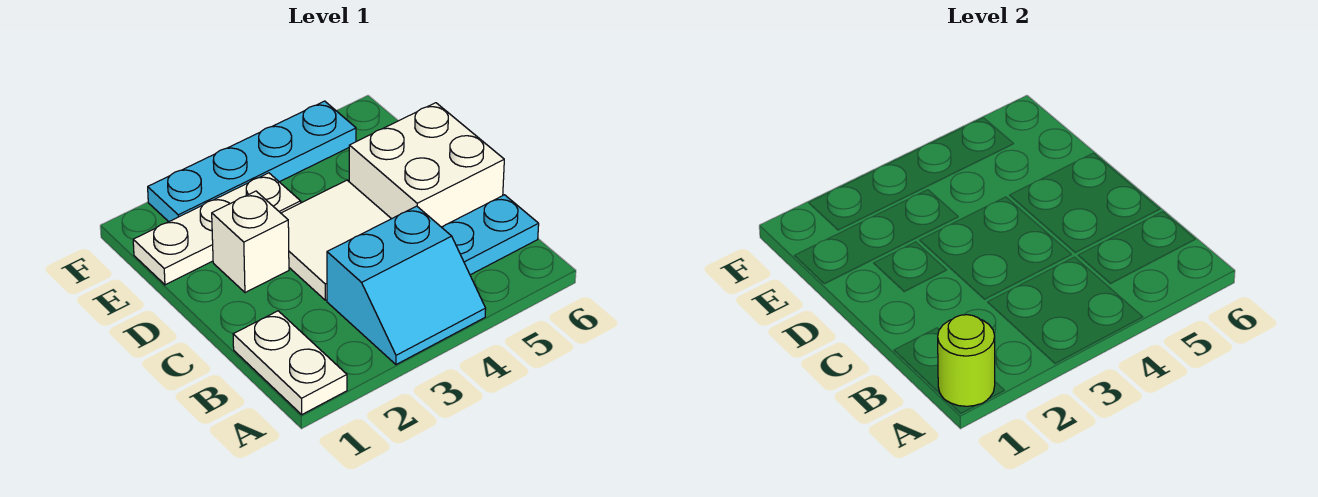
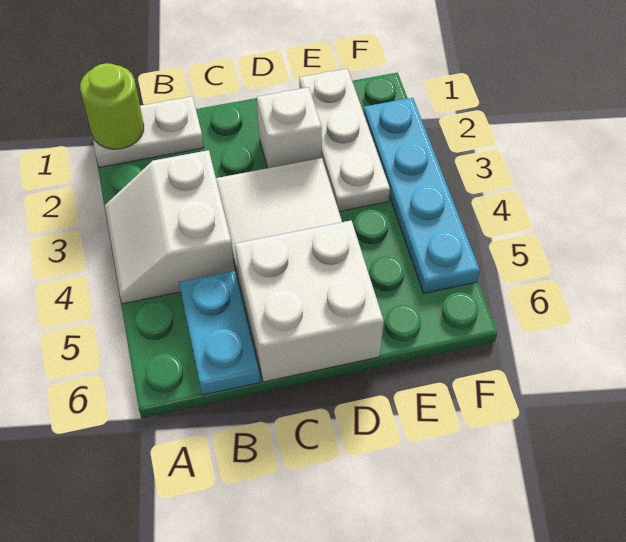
cyan slope A3:B4 level 1 top B -> white slope A3:B4 level 1 top B

